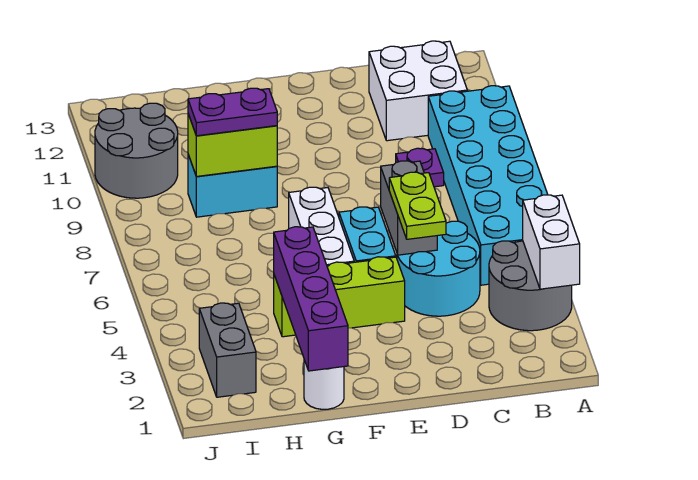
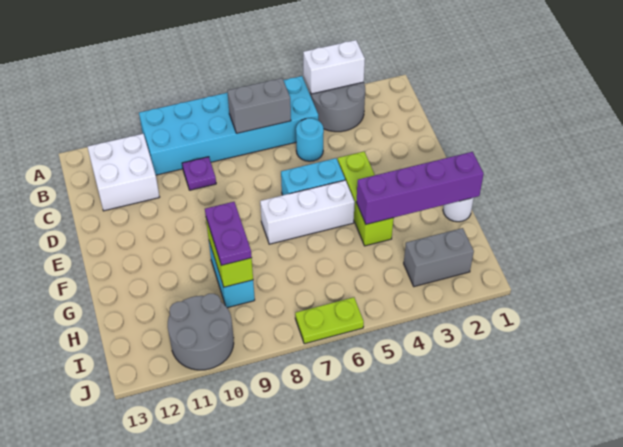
cyan round brick C4:D5 level 1 -> cyan round brick C5 level 1
lime plate D4:D5 level 3 -> lime plate J6:J7 level 1
grey brick D5:D6 level 2 -> grey brick B6:B7 level 2

